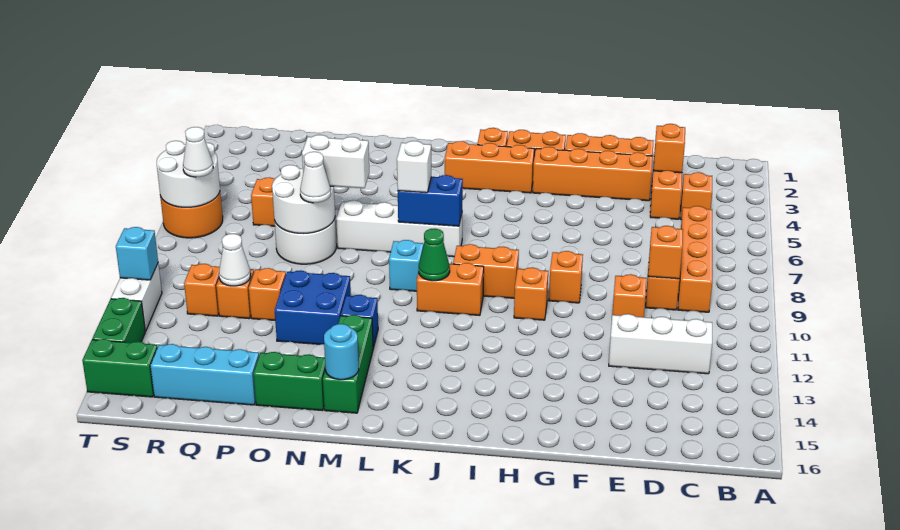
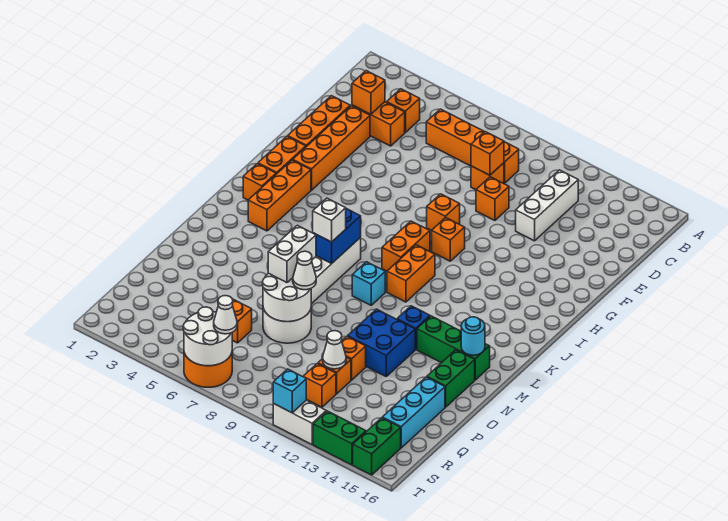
green cone K10 level 2 -> none

